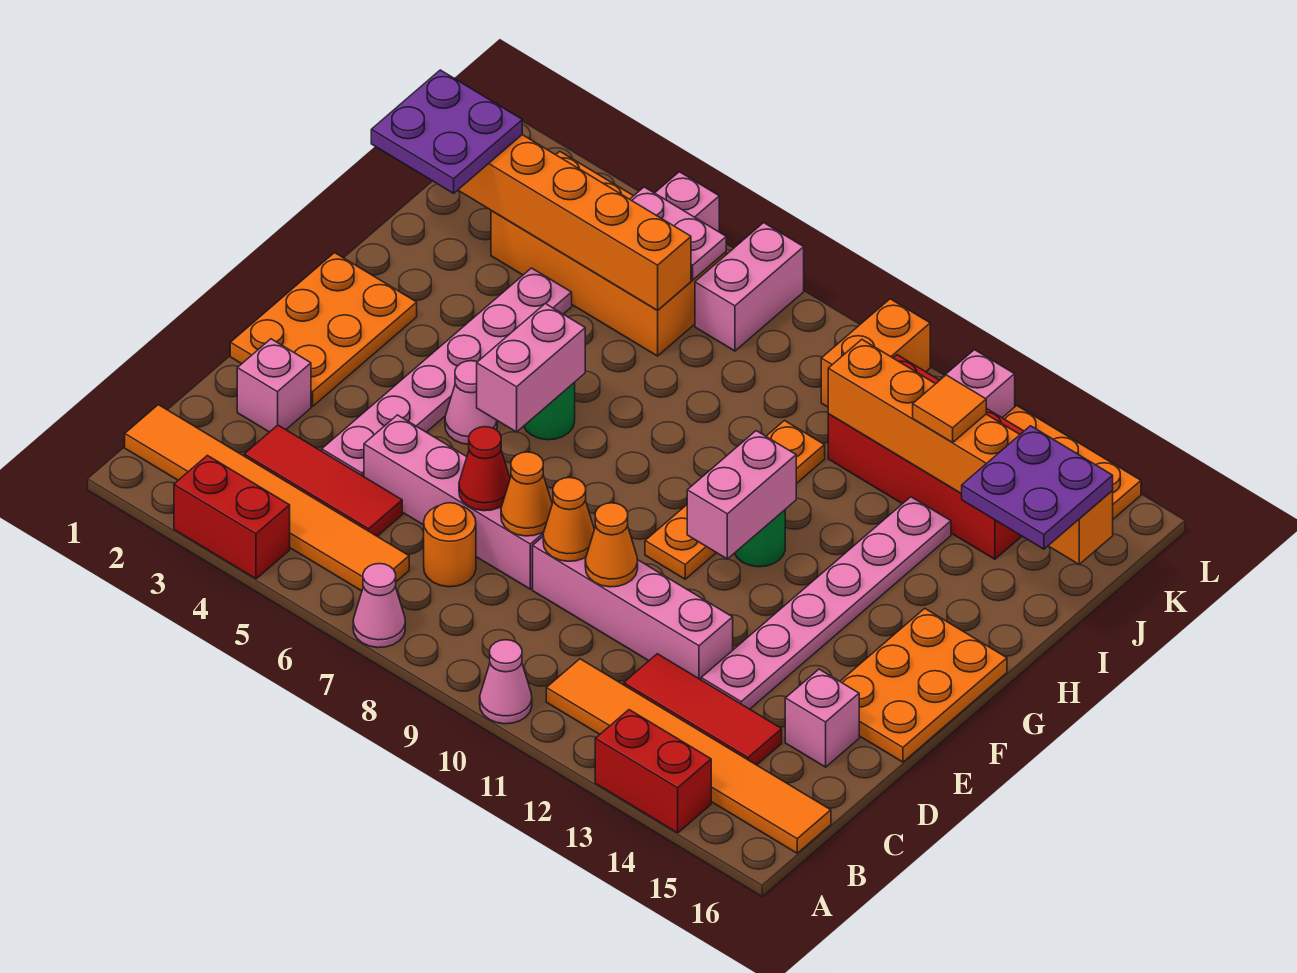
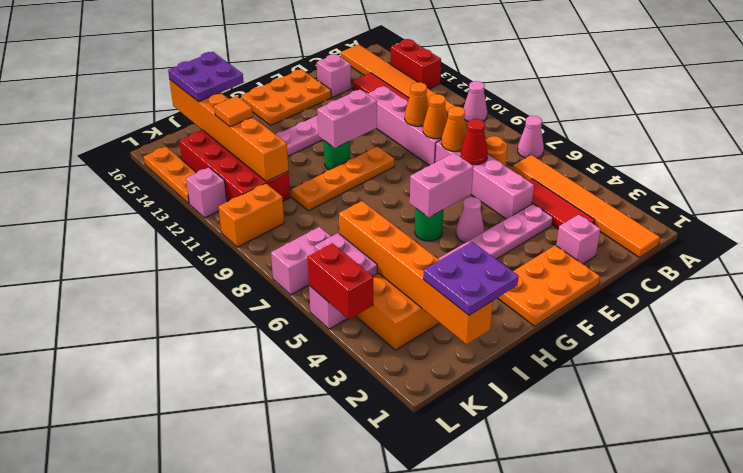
red brick A3:A4 level 1 -> red brick L4:L5 level 2

